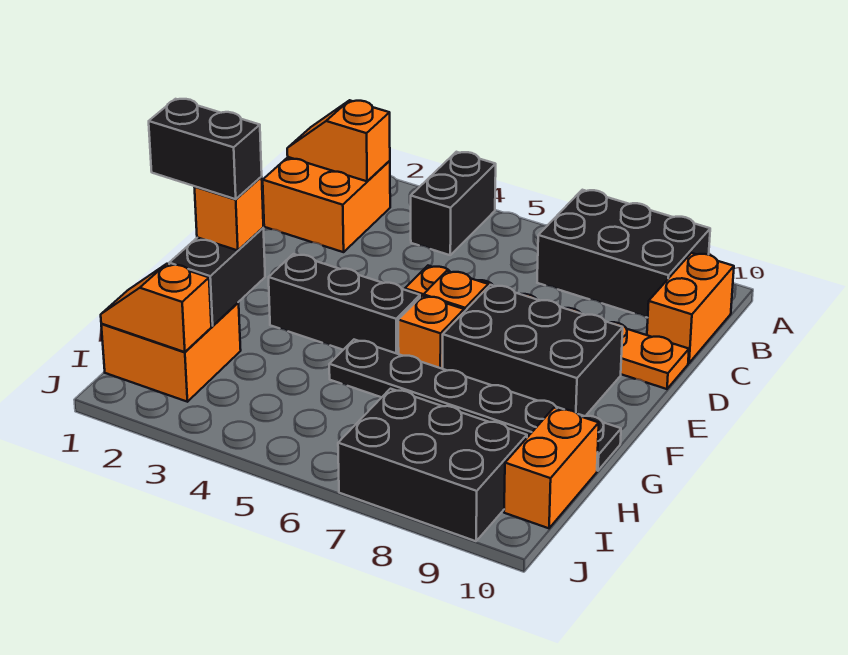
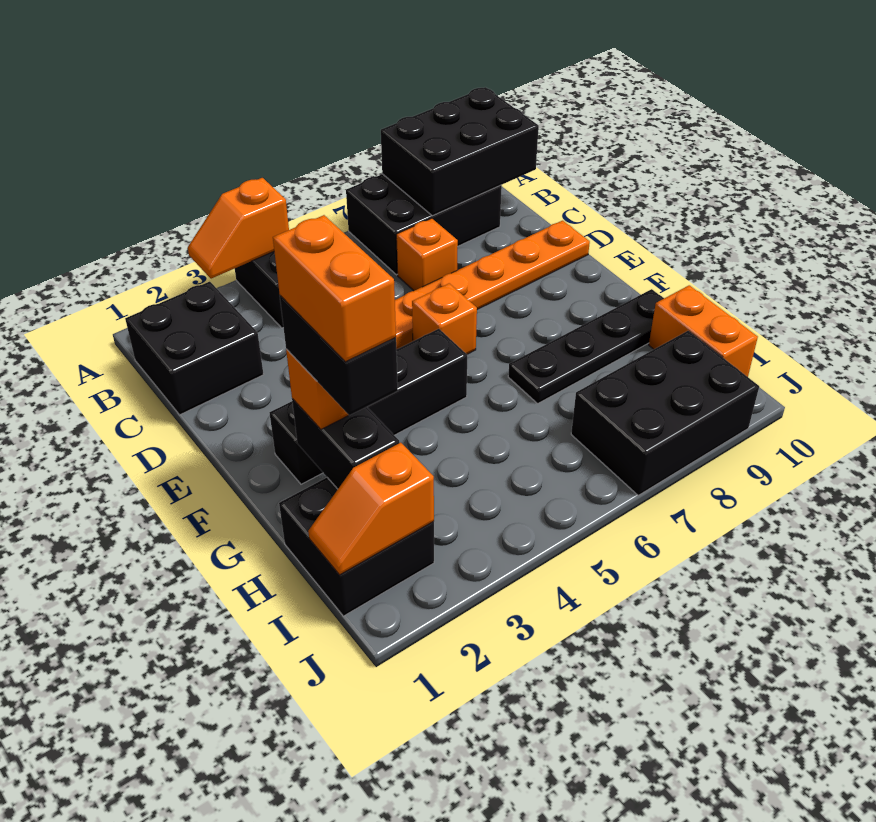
orange brick B1:C2 level 1 -> black brick B1:C2 level 1
orange slope B1:B2 level 2 top 2 -> orange slope A3:A4 level 2 top 4
orange brick B10:C10 level 1 -> orange brick G2:H2 level 5
black brick E7:F9 level 1 -> black brick A8:B10 level 2
black brick F3:F5 level 1 -> black brick F2:F5 level 1
orange brick F6 level 1 -> orange brick C7 level 1
black brick G1:G2 level 4 -> black brick G2:H2 level 4
black plate G5:G10 level 1 -> black plate G7:G10 level 1
orange brick H1:I2 level 1 -> black brick H1:I2 level 1

